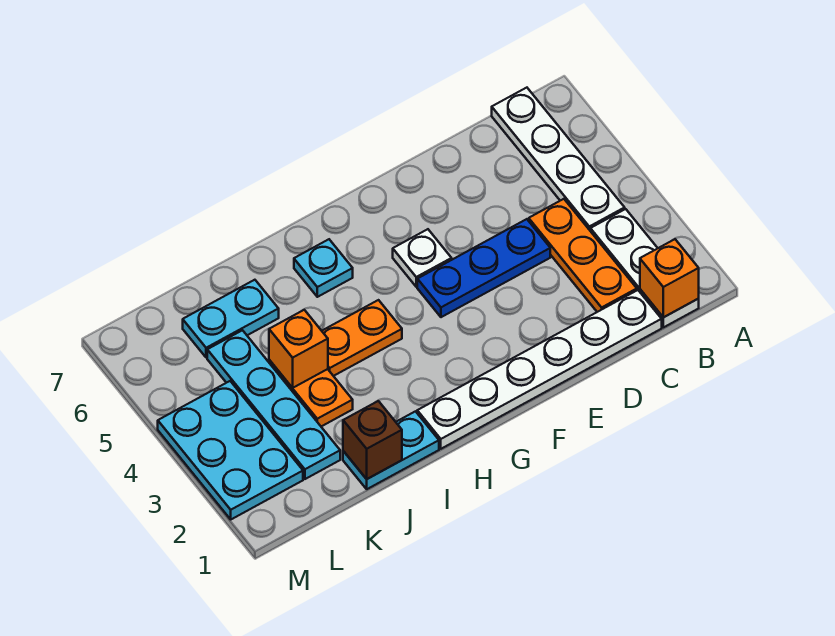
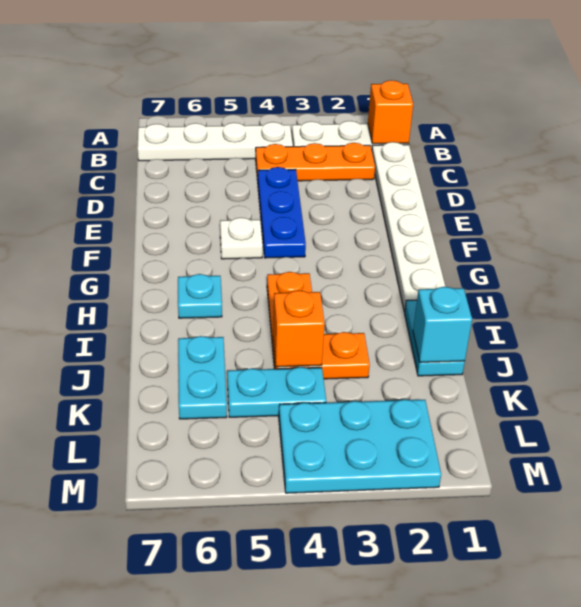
brown brick J1 level 2 -> cyan brick J1 level 2
cyan plate K2:K5 level 1 -> cyan plate K4:K5 level 1

